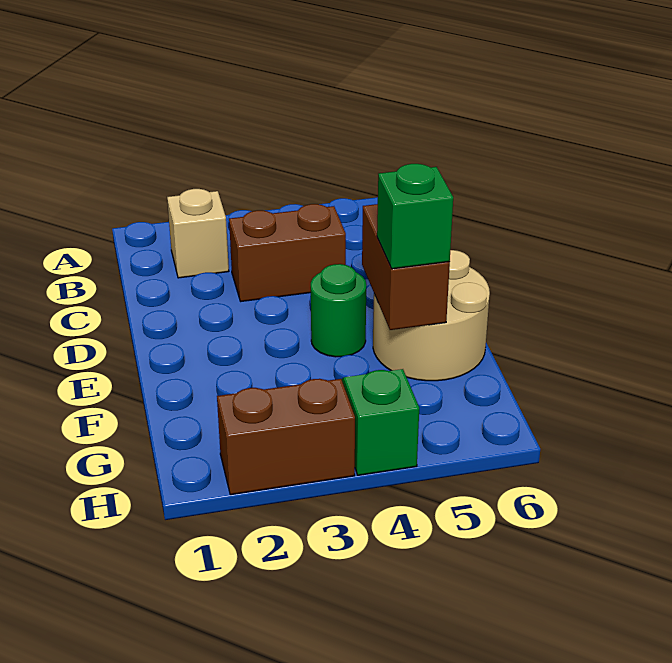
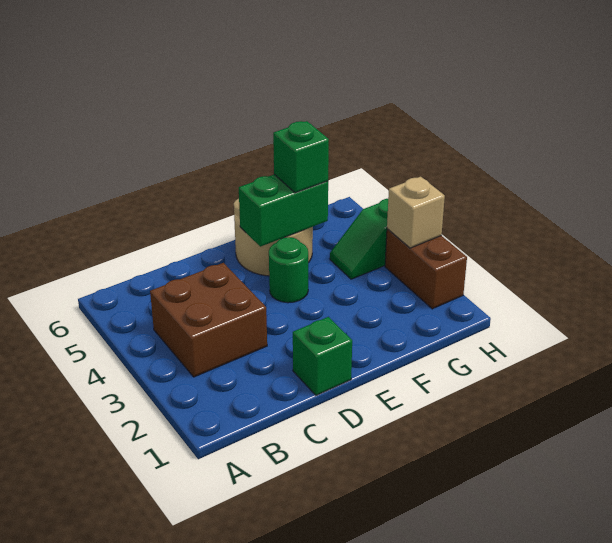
tan brick B2 level 1 -> tan brick H3 level 2
brown brick C3:C4 level 1 -> brown brick B3:C4 level 1
none -> green brick D1 level 1
brown brick E5:F5 level 2 -> green brick E5:F5 level 2

